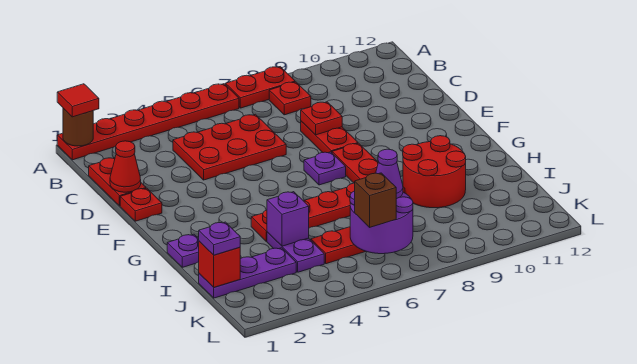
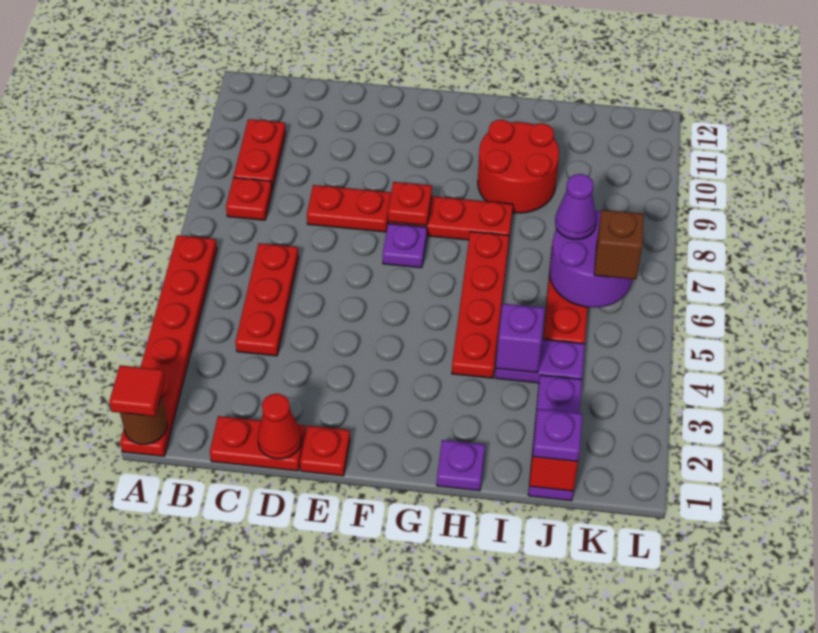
red plate A7:A8 level 1 -> red plate B9:B10 level 1
red plate C4:D6 level 1 -> red plate C4:C6 level 1
red plate D8 level 2 -> red plate F8 level 2

